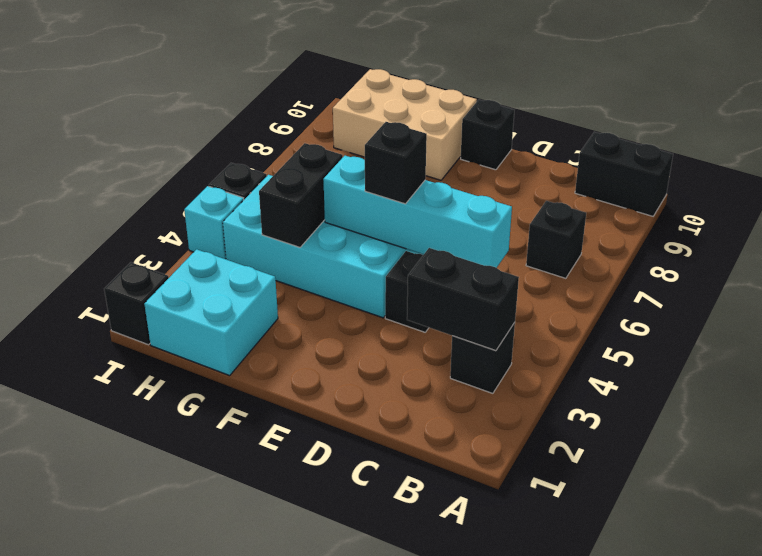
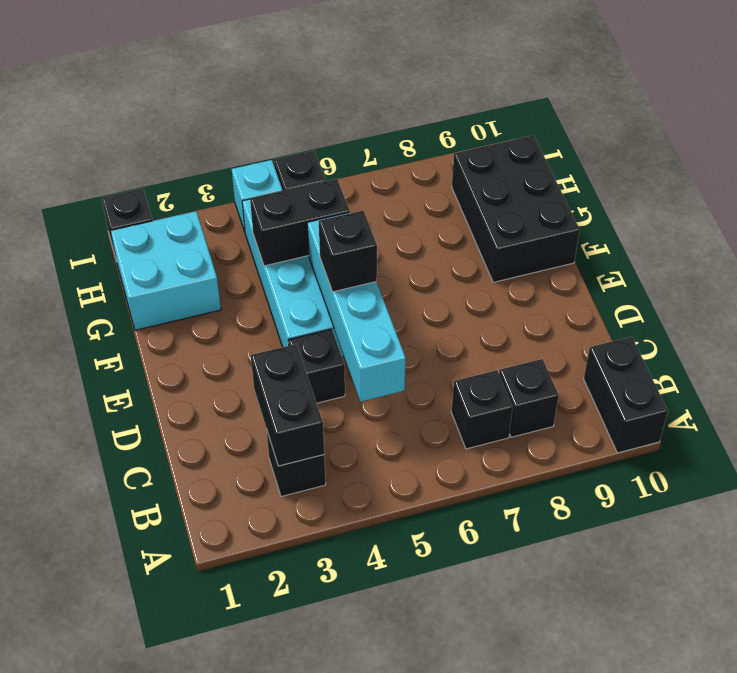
black brick E10 level 1 -> black brick B8 level 1
tan brick F9:H10 level 1 -> black brick F9:H10 level 1

